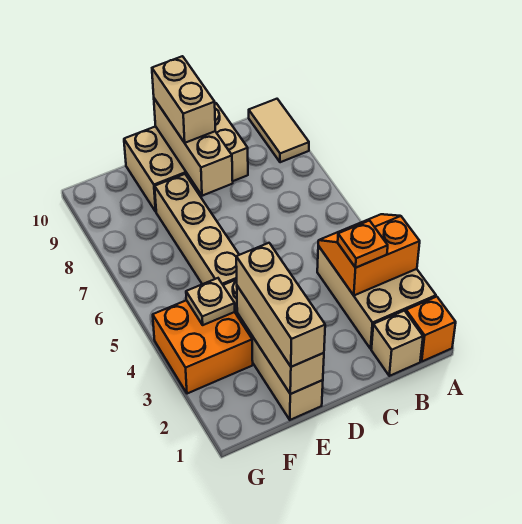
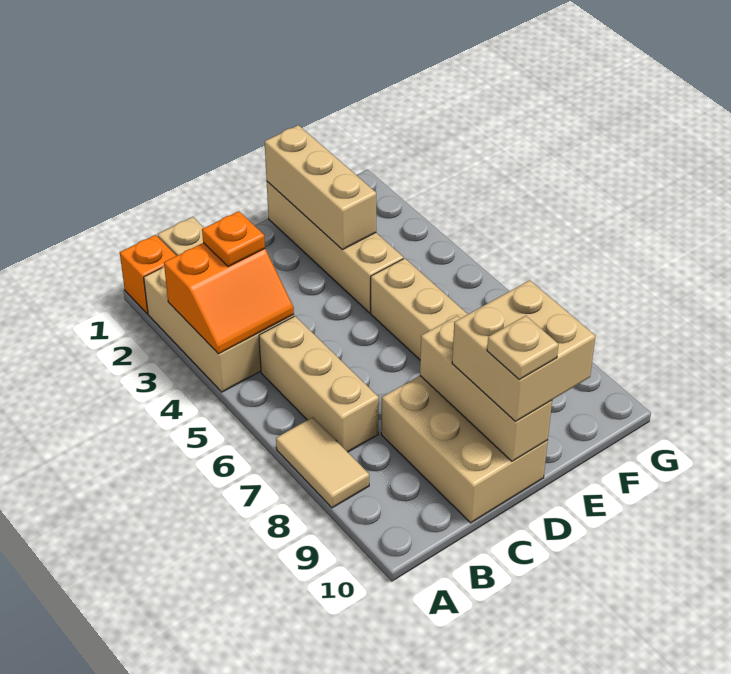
tan tile A9:A10 level 1 -> tan tile A7:A8 level 1
tan brick C9:E10 level 1 -> tan brick C8:D10 level 1
tan brick D9:D10 level 3 -> tan brick D9:E10 level 3
tan brick E1:E3 level 3 -> tan brick B5:B7 level 1
orange brick F3:G4 level 1 -> none
tan plate F4 level 2 -> tan plate D10 level 4

